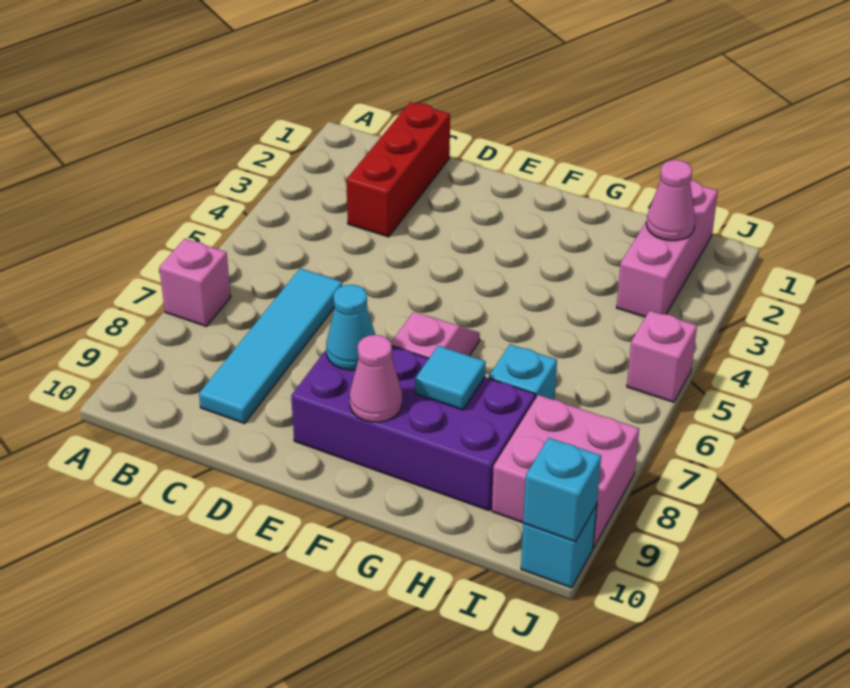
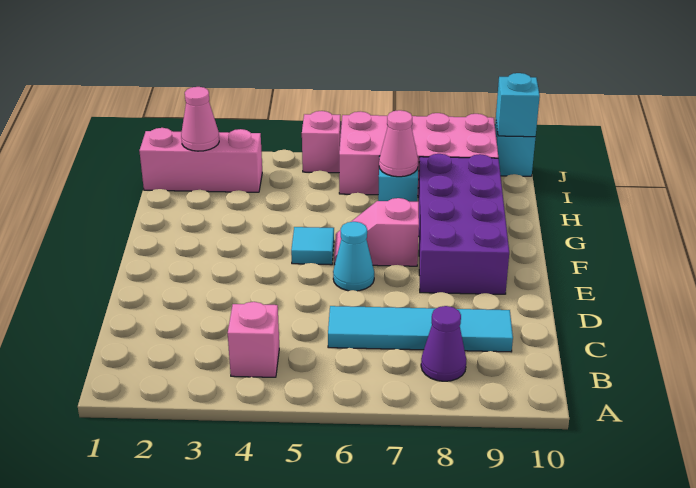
pink brick A7 level 1 -> pink brick B4 level 1
none -> purple cone B8 level 1
red brick C1:C3 level 1 -> none
cyan cone E8 level 2 -> cyan cone E6 level 1
pink cone F9 level 2 -> pink cone H7 level 2
cyan tile G8 level 2 -> cyan tile F5 level 1
pink brick I8:J9 level 1 -> pink brick I6:J9 level 1

